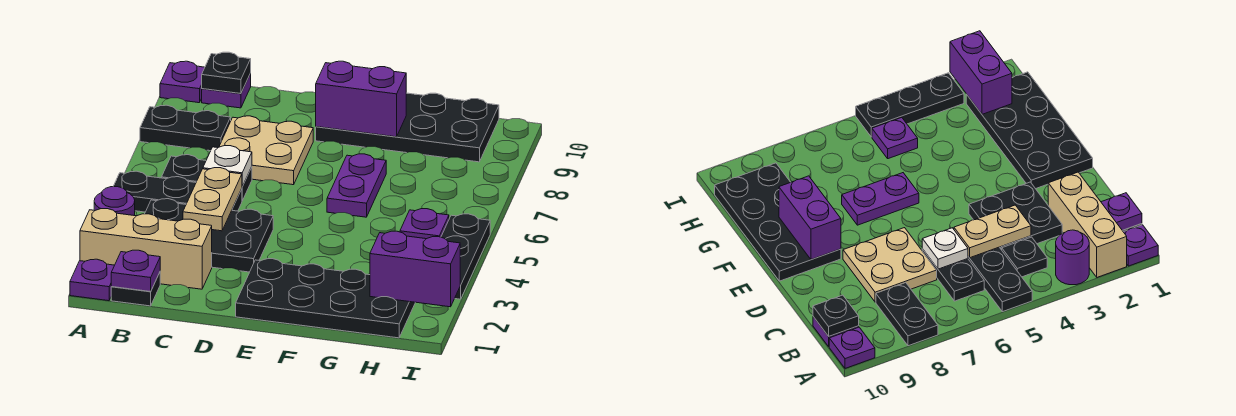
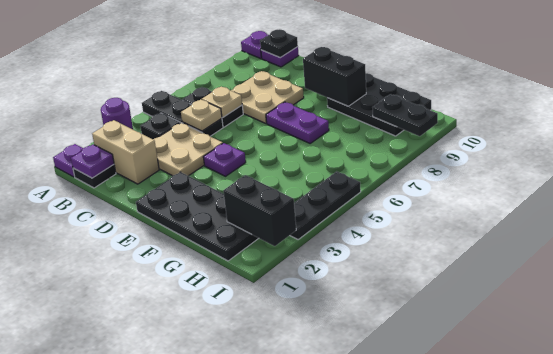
tan brick A2:C2 level 1 -> tan brick B2:C2 level 1
black plate A8:B8 level 1 -> black plate H9:I9 level 2
black plate C3:D4 level 1 -> tan plate C3:D4 level 1
tan plate C4:C5 level 2 -> tan plate C5 level 2
white plate C6 level 2 -> tan plate C6 level 2
black plate E9:H10 level 1 -> black plate F9:H10 level 1
purple brick E9:F9 level 2 -> black brick E9:F9 level 2
purple plate F6:F7 level 1 -> purple plate E7:F7 level 1
purple brick H2:I2 level 2 -> black brick H2:I2 level 2
purple plate H5 level 1 -> purple plate E4 level 1

